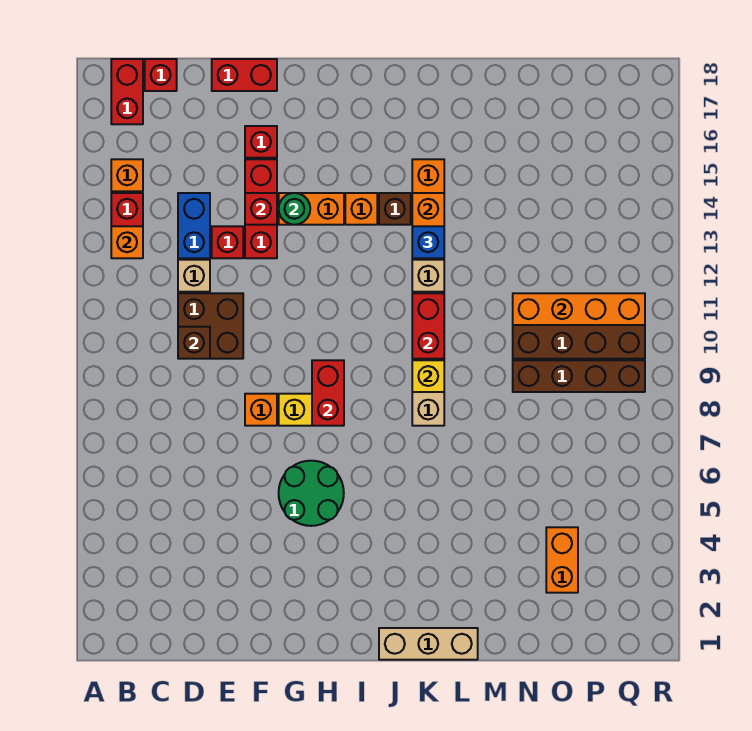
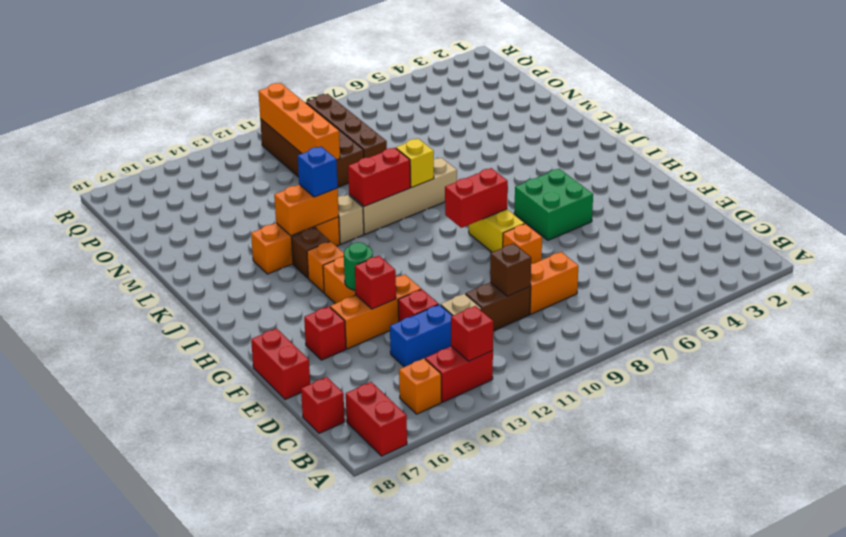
orange brick B13 level 2 -> red brick B13 level 2
red brick B17:B18 level 1 -> red brick A17:B17 level 1
brown brick D10:E11 level 1 -> brown brick D10:D11 level 1
red brick F13:F15 level 1 -> orange brick F13:F15 level 1
green round brick G5:H6 level 1 -> green brick G5:H6 level 1
tan brick J1:L1 level 1 -> none
orange brick O3:O4 level 1 -> orange brick D8:D9 level 1

